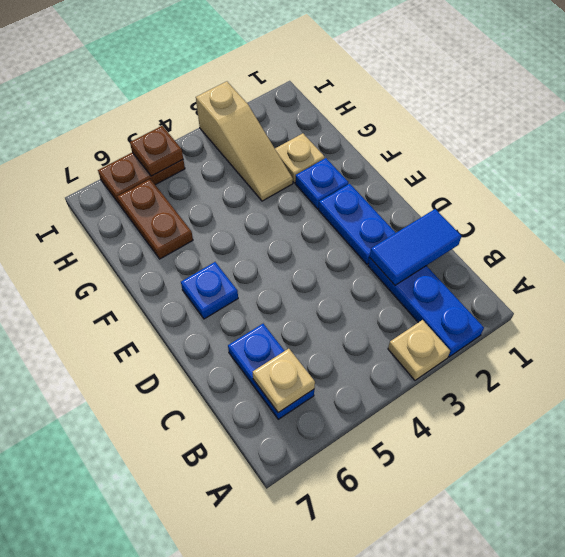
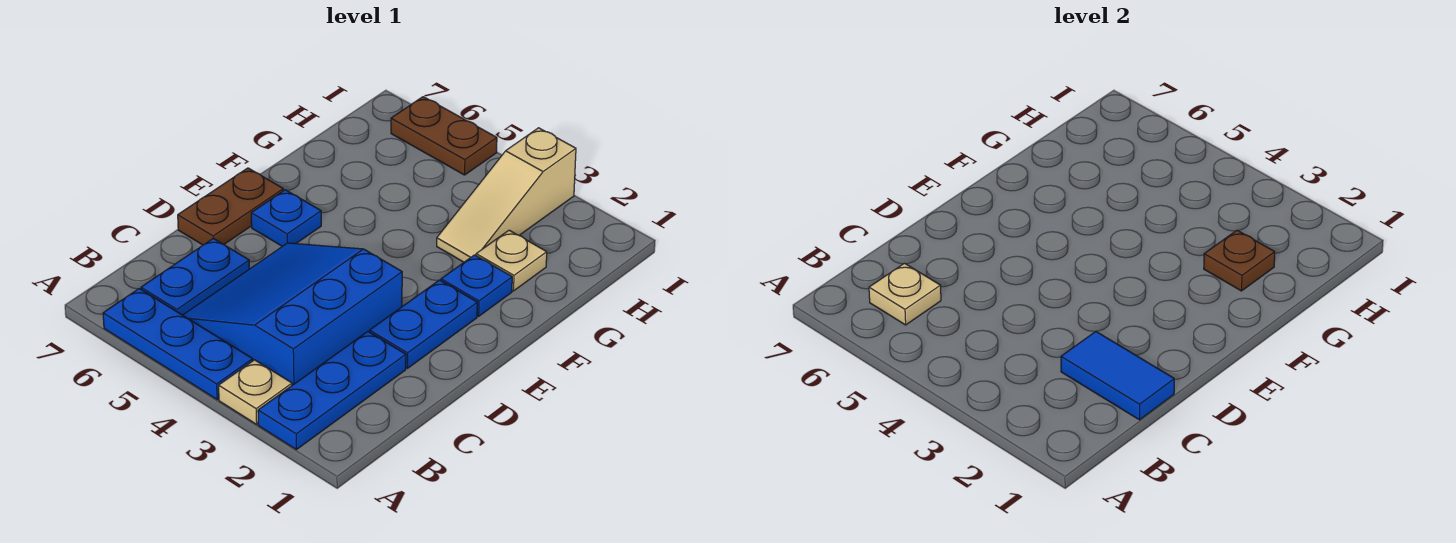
none -> blue plate A4:A6 level 1
none -> blue slope B3:D5 level 1 top 3
brown plate G6:H6 level 1 -> brown plate D7:E7 level 1
brown plate I5 level 2 -> brown plate G2 level 2

